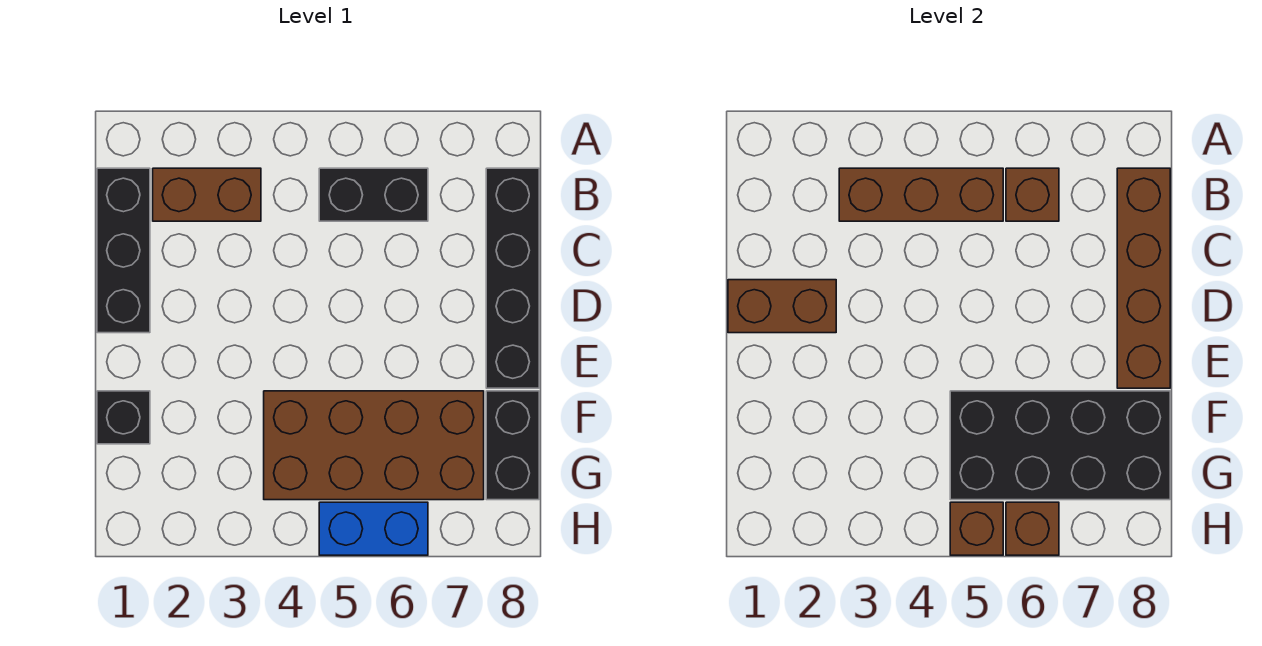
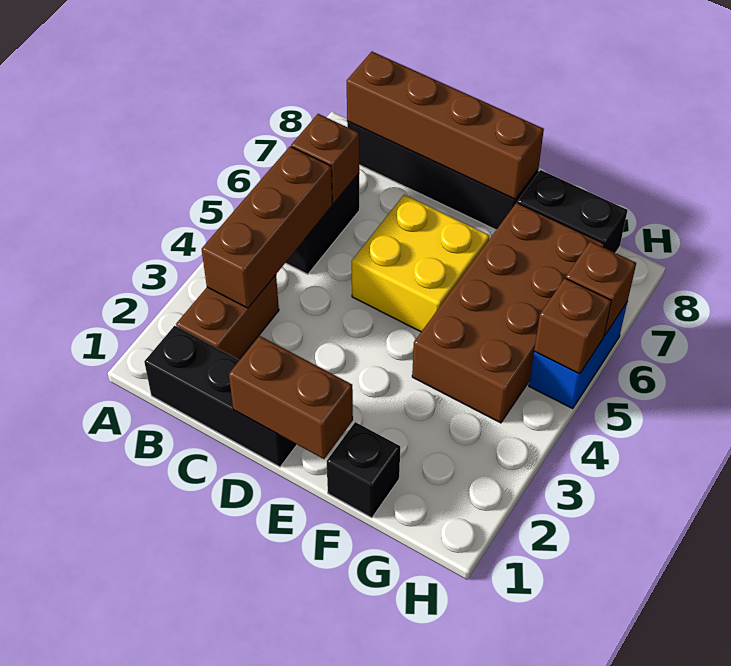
brown brick D1:D2 level 2 -> brown brick D1:E1 level 2
none -> yellow brick D5:E6 level 1
black brick F5:G8 level 2 -> none

